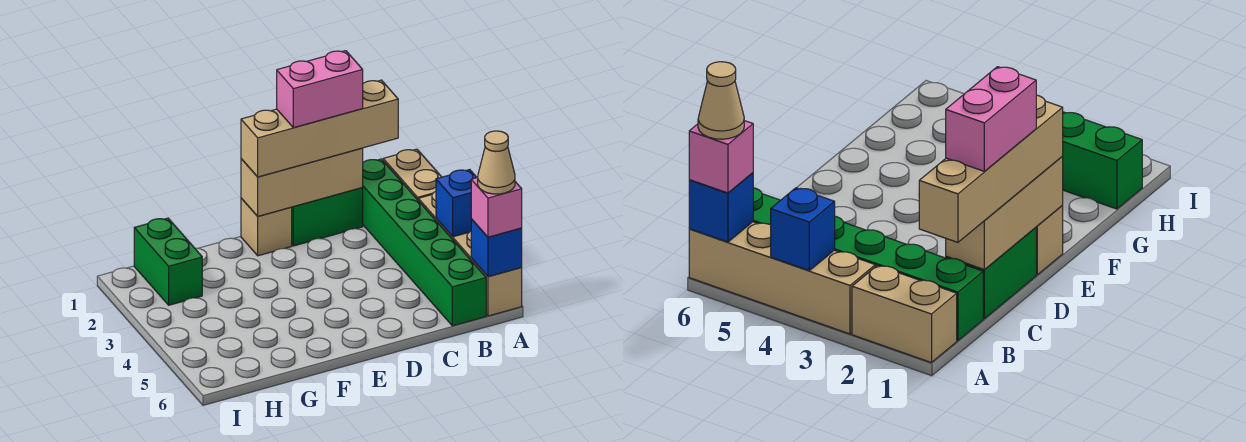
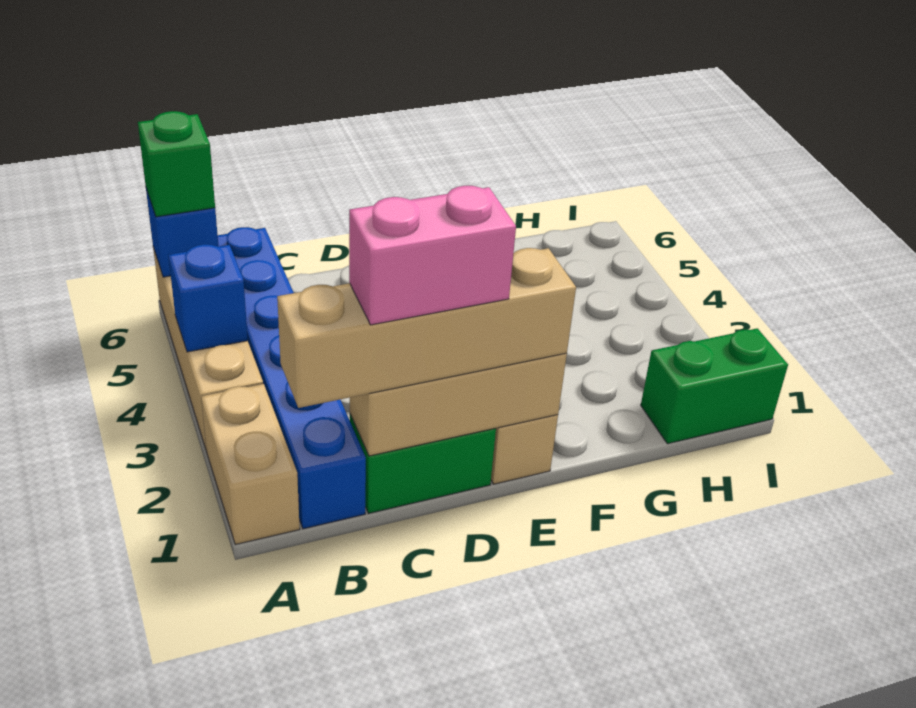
pink brick A6 level 3 -> green brick A6 level 3
tan cone A6 level 4 -> none
green brick B1:B6 level 1 -> blue brick B1:B6 level 1
green brick H1:H2 level 1 -> green brick H1:I1 level 1

